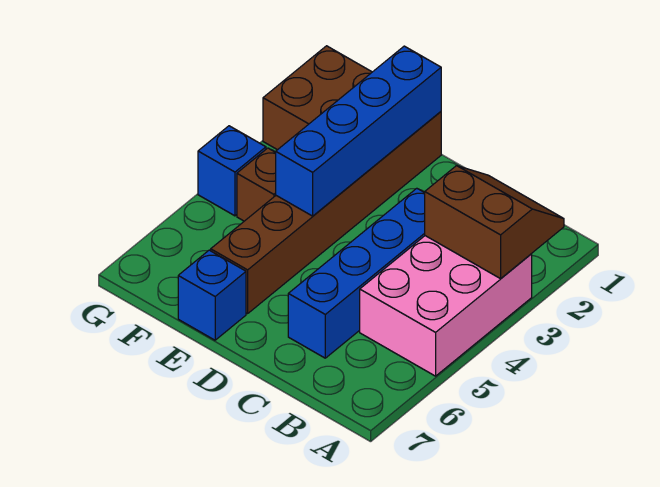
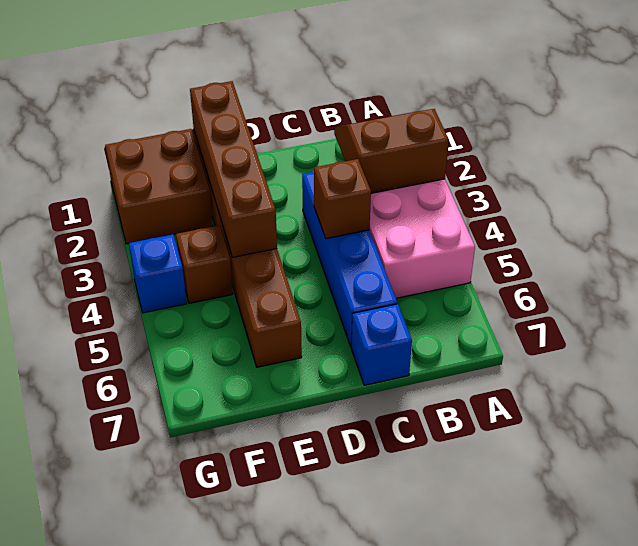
none -> brown brick C4 level 2
blue brick E1:E4 level 2 -> brown brick E1:E4 level 2
blue brick E7 level 1 -> blue brick C7 level 1

